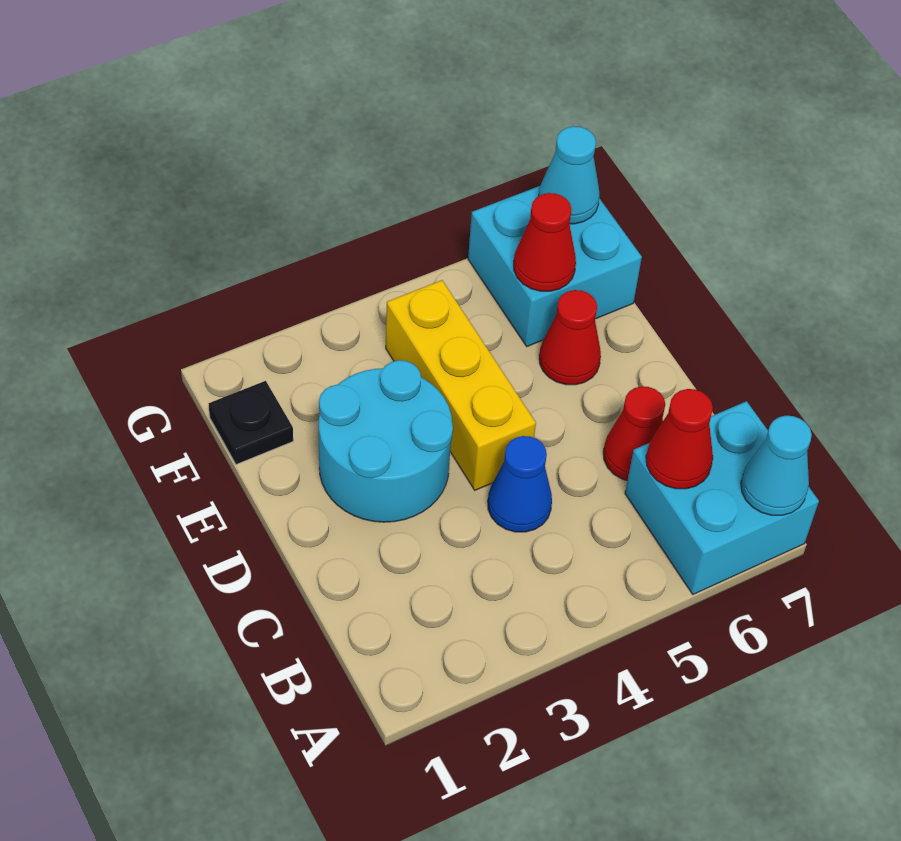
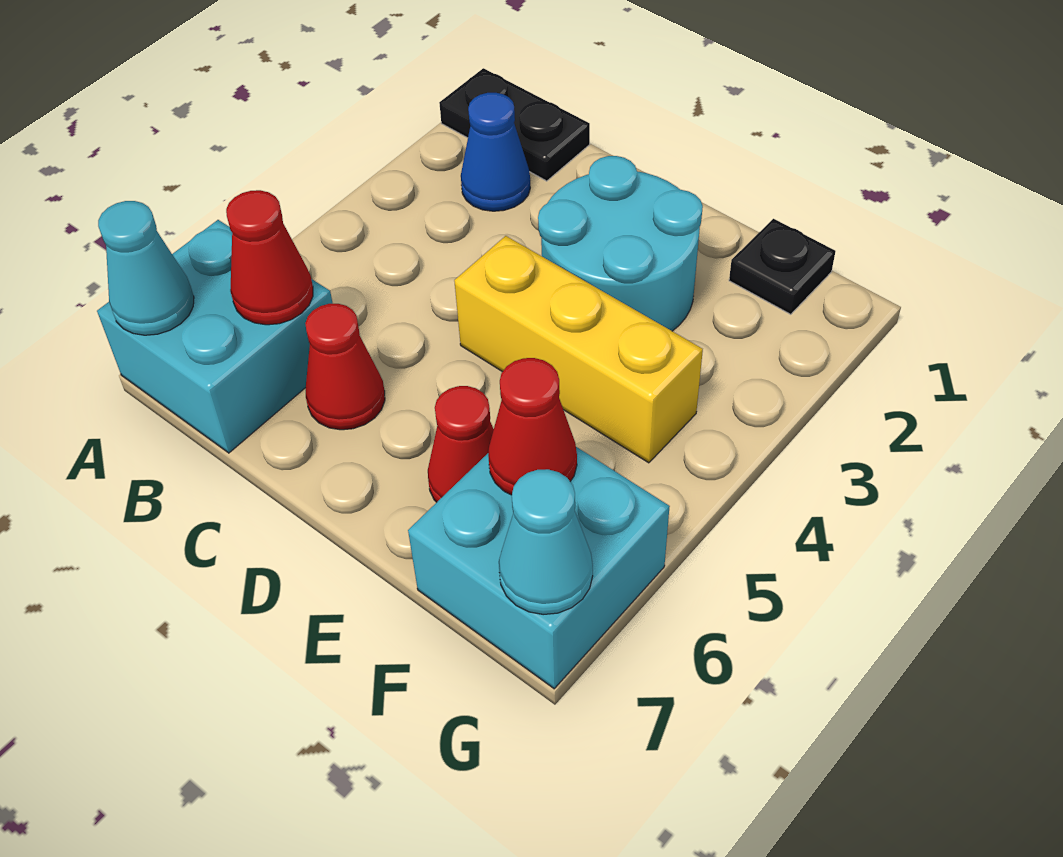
none -> black plate A1:B1 level 1
blue cone C4 level 1 -> blue cone B2 level 1

